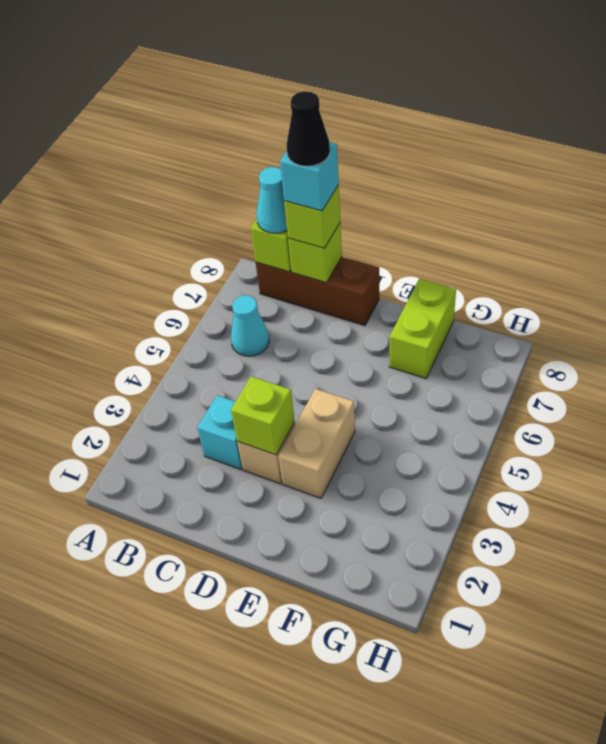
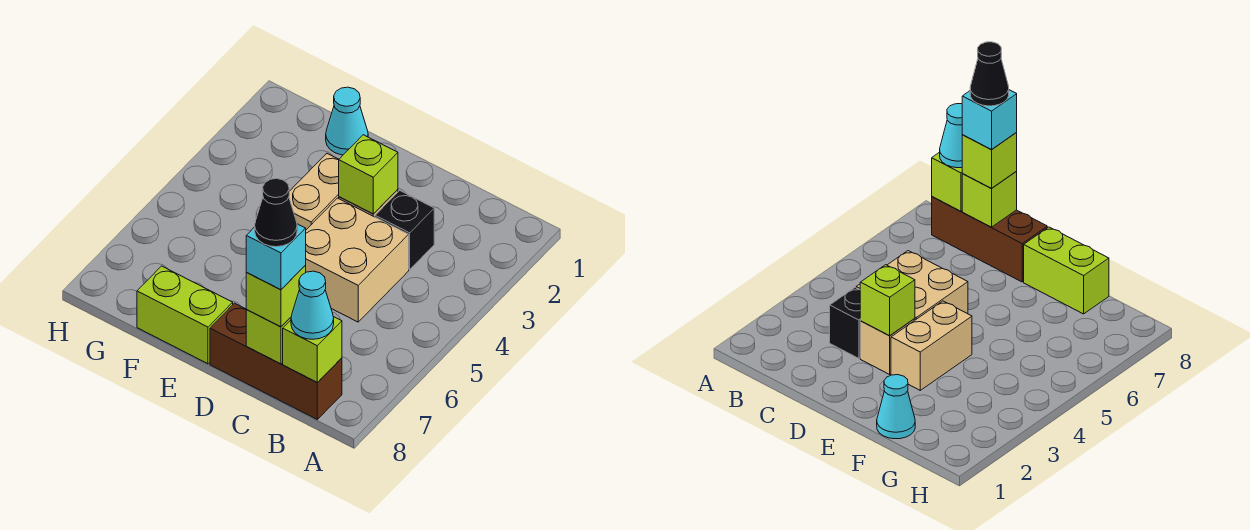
cyan cone B6 level 1 -> cyan cone F1 level 1
cyan brick C3 level 1 -> black brick C3 level 1
none -> tan brick C4:D5 level 1
lime brick F7:F8 level 1 -> lime brick E8:F8 level 1

